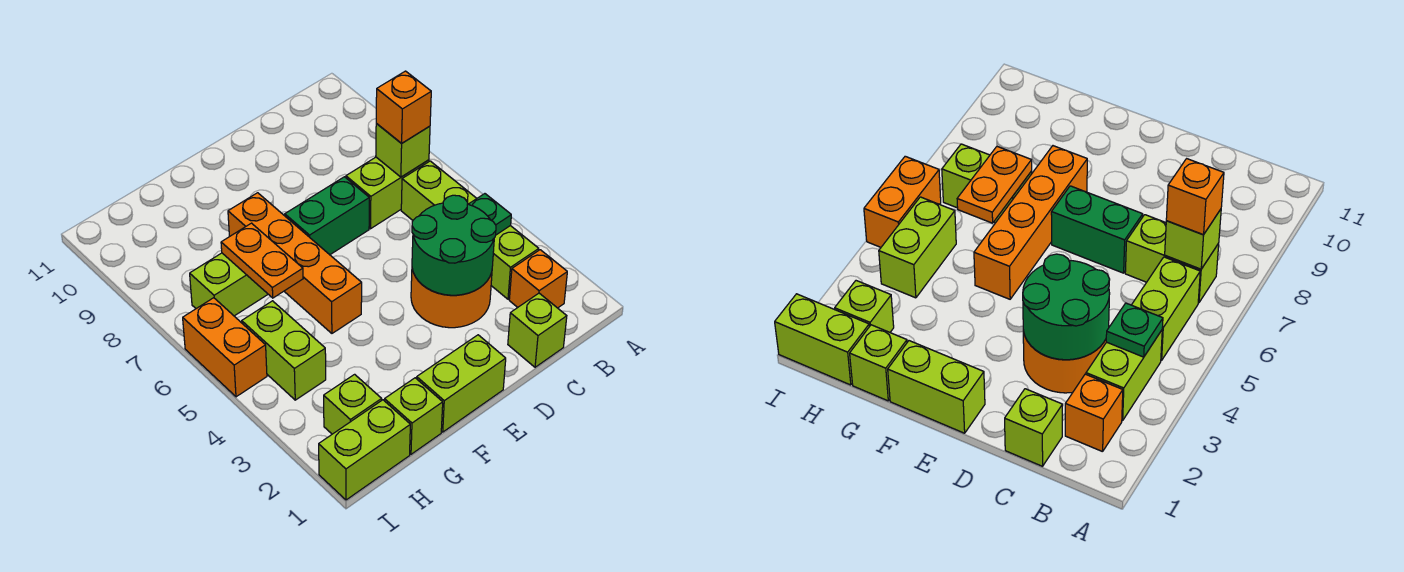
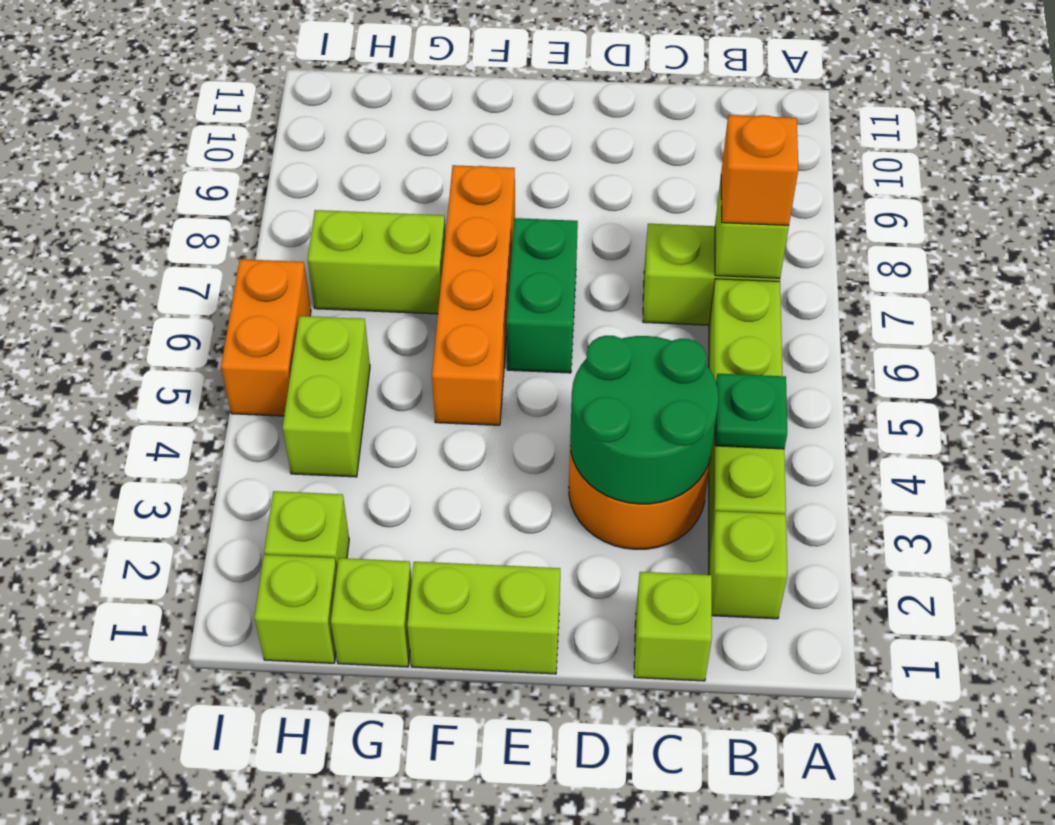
orange brick B2 level 1 -> lime brick B2 level 1
green brick D7:E7 level 1 -> green brick E6:E7 level 1
orange plate G6:G7 level 2 -> none
lime brick H1:I1 level 1 -> lime brick H1 level 1

